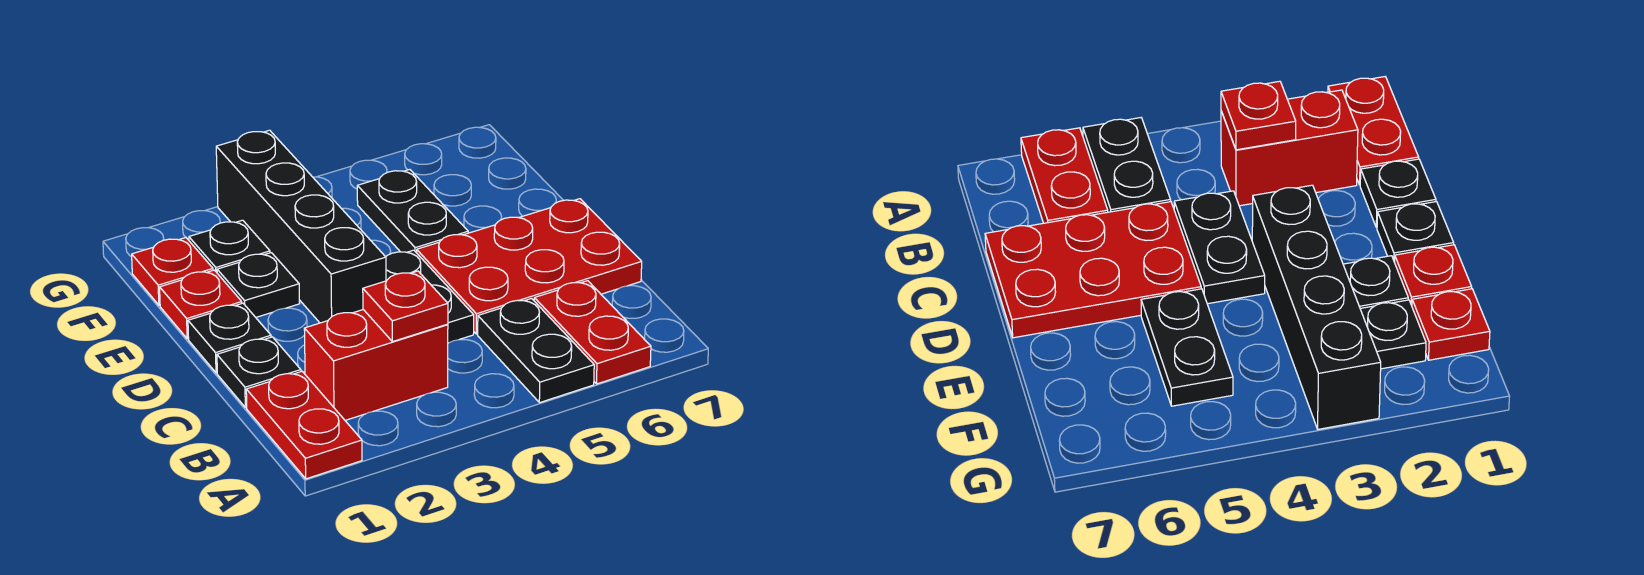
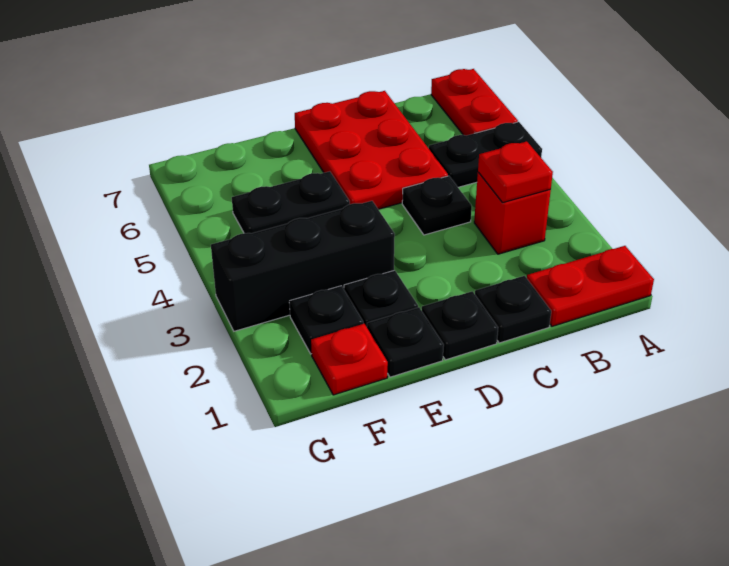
red plate A6:B6 level 1 -> red plate A6:A7 level 1
red brick B2:B3 level 1 -> red brick B3 level 1
black plate C4:D4 level 1 -> black plate C4 level 1
black brick D3:G3 level 1 -> black brick E3:G3 level 1
red plate E1 level 1 -> black plate E1 level 1

